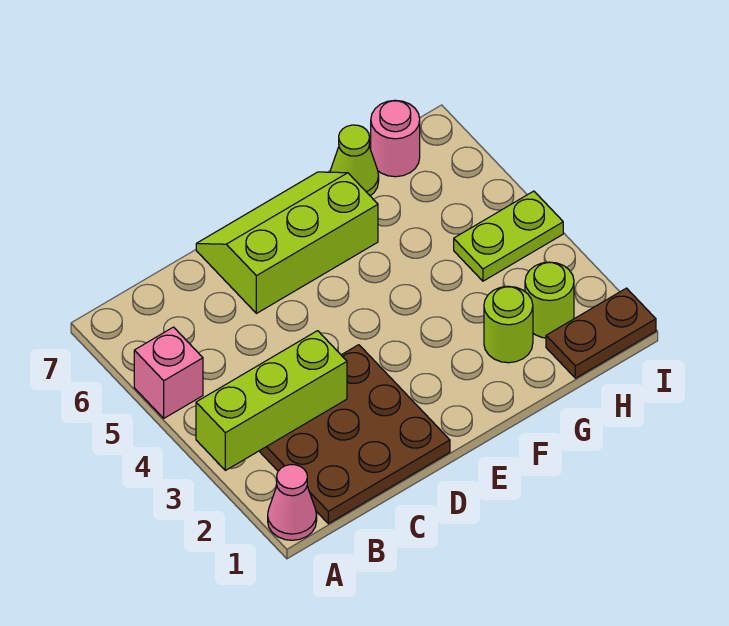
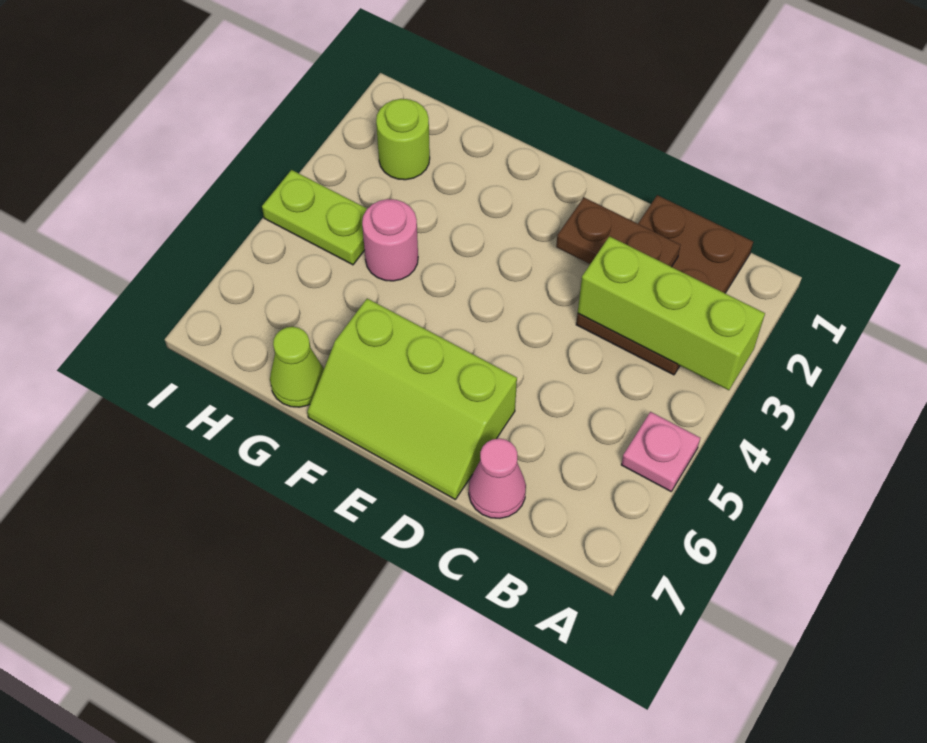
pink cone A1 level 1 -> pink cone C7 level 1
pink brick A5 level 1 -> pink plate A5 level 1
brown plate B1:D3 level 1 -> brown plate B1:C3 level 1
lime round brick G2 level 1 -> none
brown plate H1:I1 level 1 -> brown plate C2:D2 level 2
pink round brick H7 level 1 -> pink round brick G4 level 1

